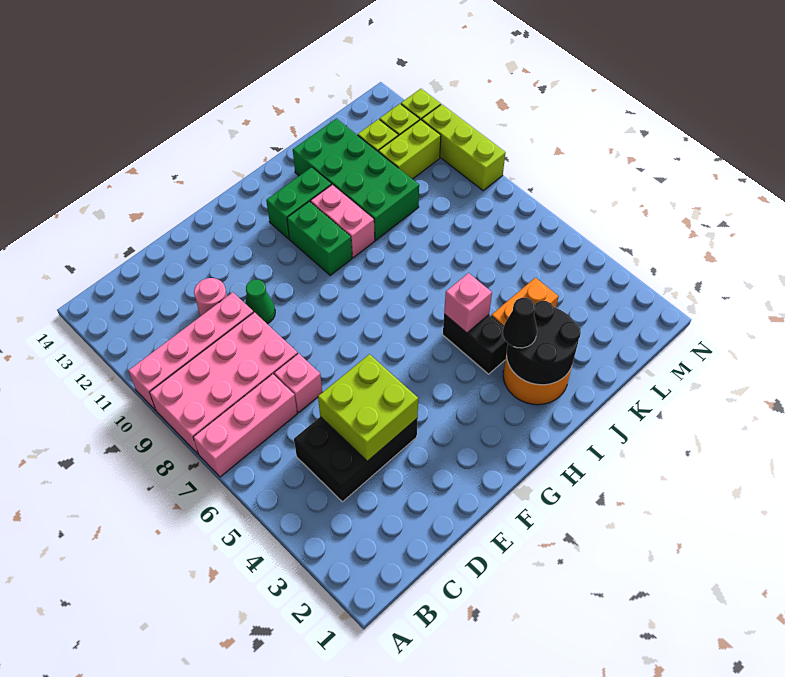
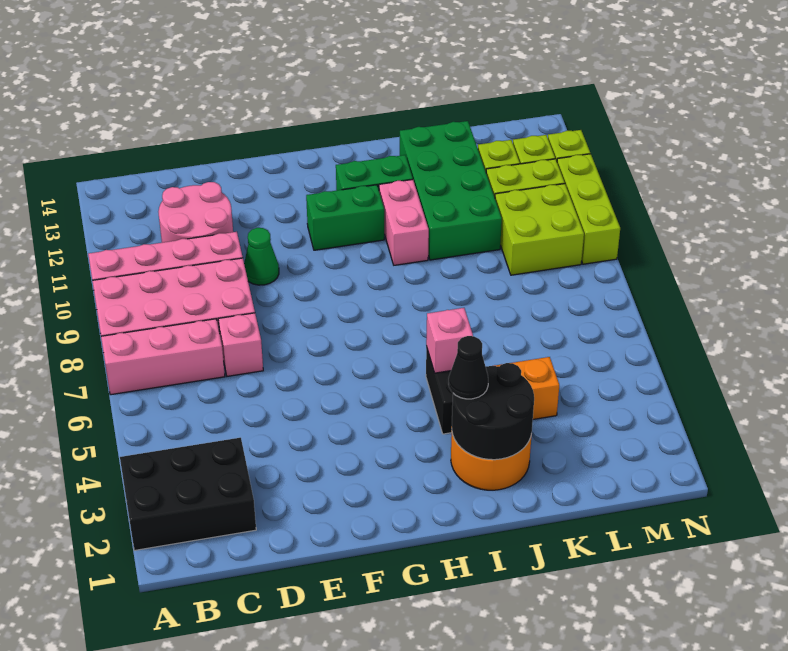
black brick C4:E5 level 1 -> black brick A2:C3 level 1
lime brick D4:E5 level 2 -> lime brick L9:M10 level 1
pink round brick D11 level 1 -> pink round brick C11:D12 level 1
green brick H10:H11 level 1 -> green brick G11:H11 level 1

